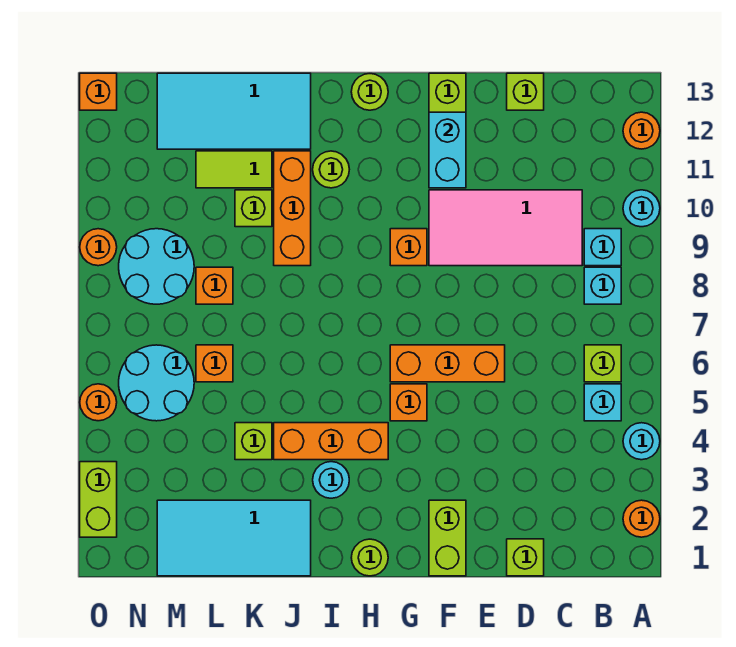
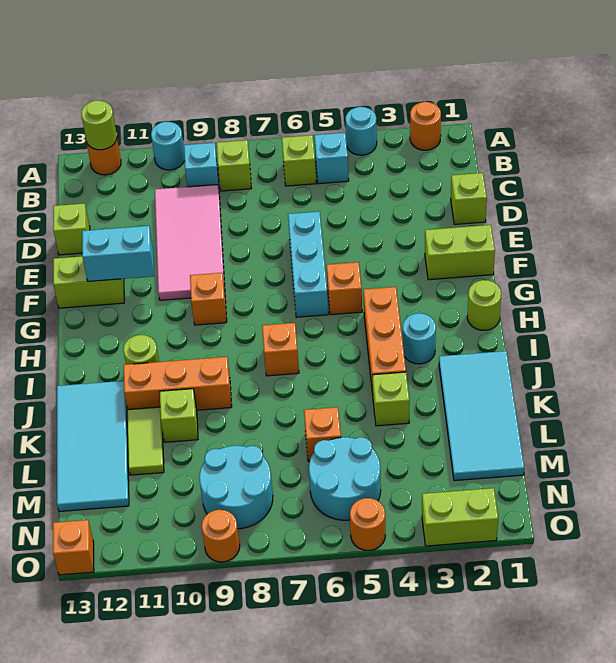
cyan brick B8 level 1 -> lime brick B8 level 1
orange brick E6:G6 level 1 -> cyan brick E6:G6 level 1
lime round brick H13 level 1 -> lime round brick A12 level 2
orange brick L8 level 1 -> orange brick I7 level 1

